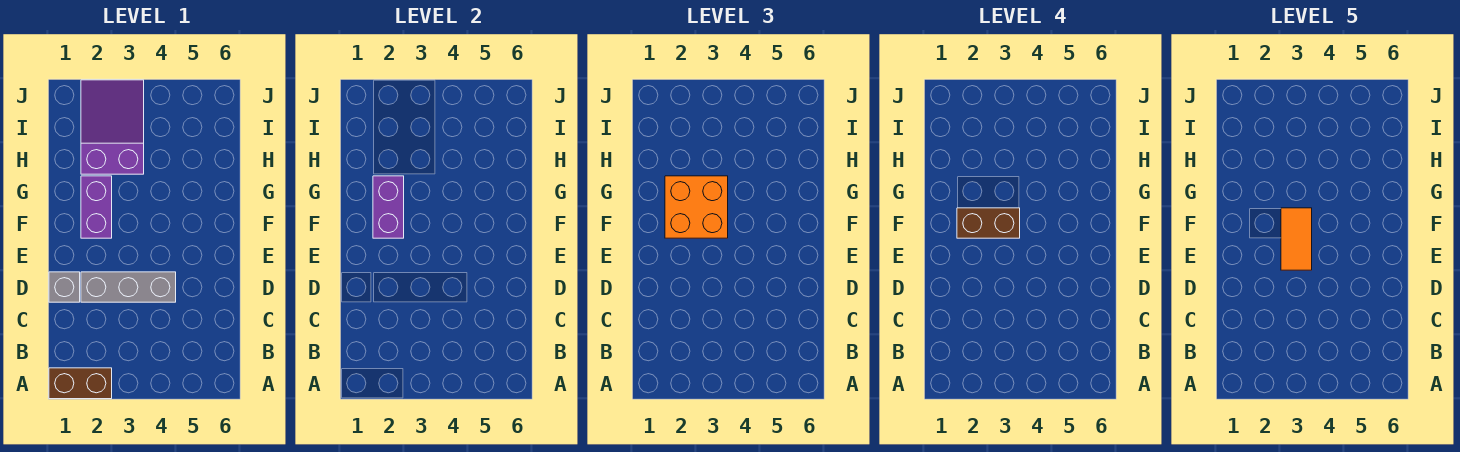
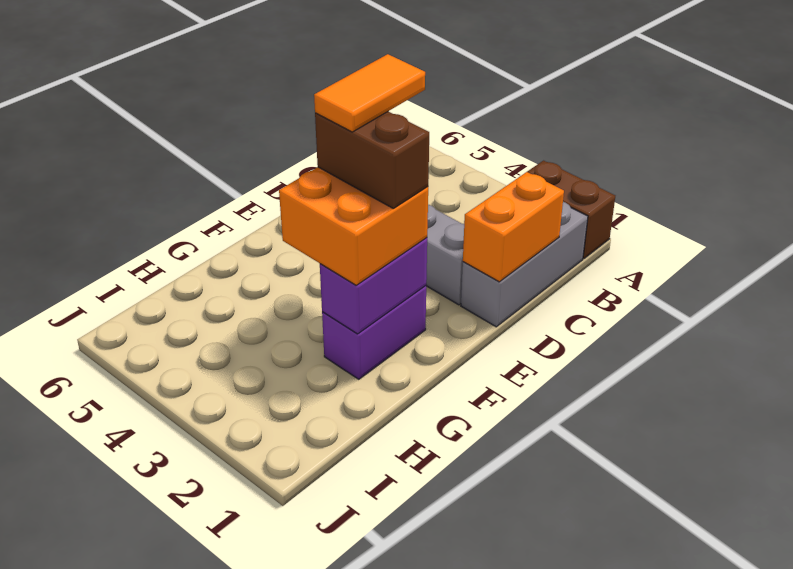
none -> orange brick C1:D1 level 2
grey brick D1 level 1 -> grey brick B1:D1 level 1
purple slope H2:J3 level 1 top H -> none

